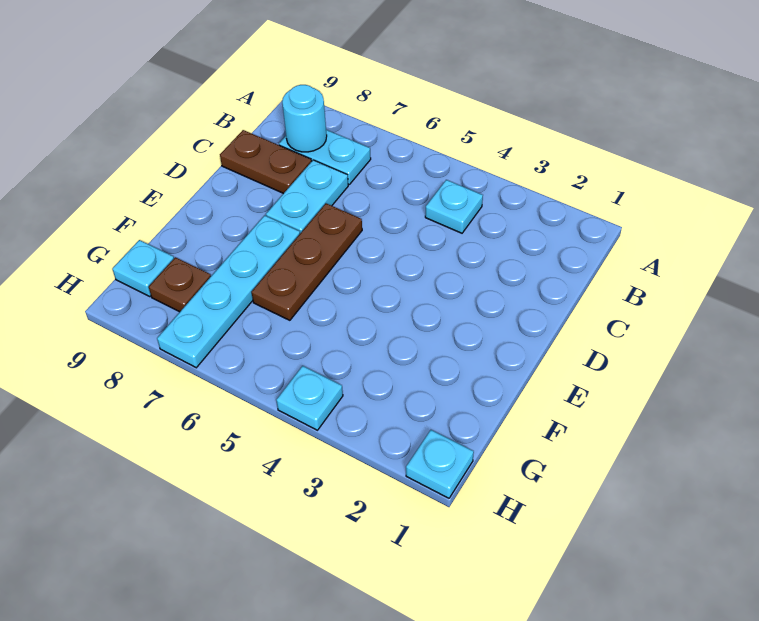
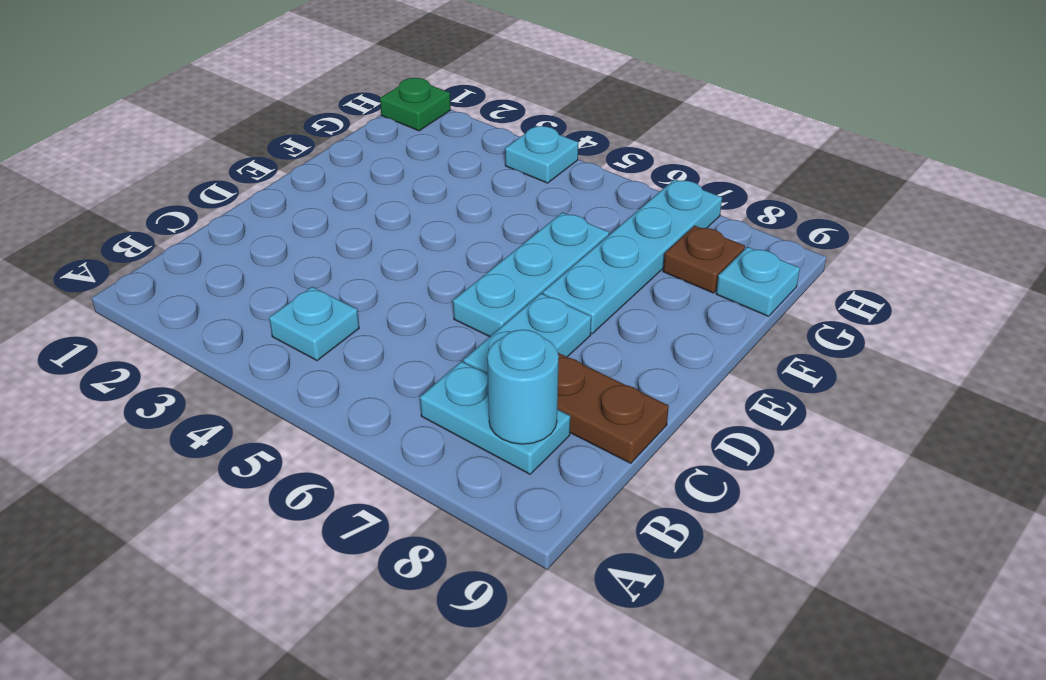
brown plate D6:F6 level 1 -> cyan plate D6:F6 level 1
cyan plate H1 level 1 -> green plate H1 level 1

